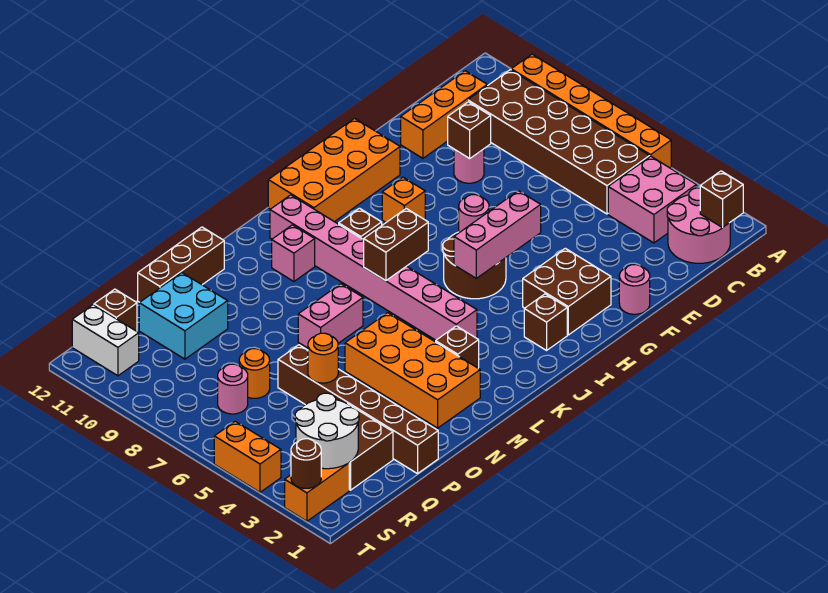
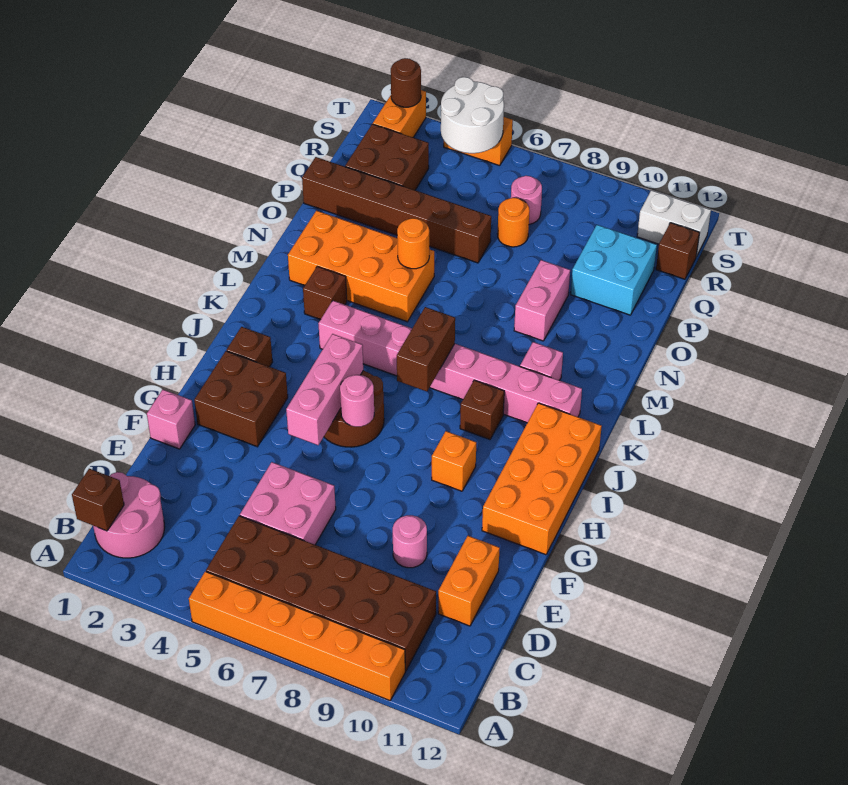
pink brick B3:C4 level 1 -> pink brick D5:E6 level 1
orange brick C11:E11 level 1 -> orange brick D11:E11 level 1
brown brick E9 level 2 -> none
pink round brick F1 level 1 -> pink brick F1 level 1
pink brick M7:N7 level 1 -> pink brick N9:O9 level 1
brown brick N12:P12 level 1 -> none
orange round brick P5 level 2 -> orange round brick N5 level 2
white round brick R2:S3 level 2 -> white round brick S4:T5 level 2

